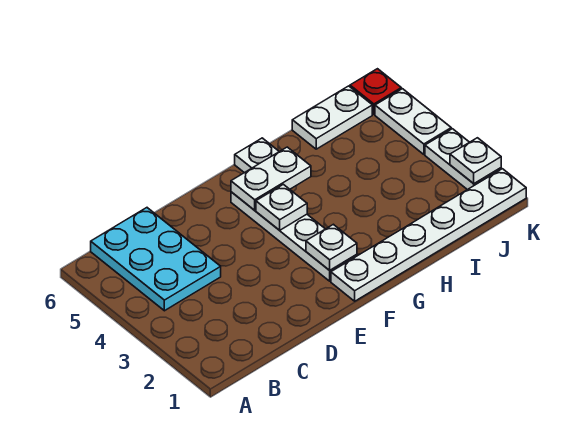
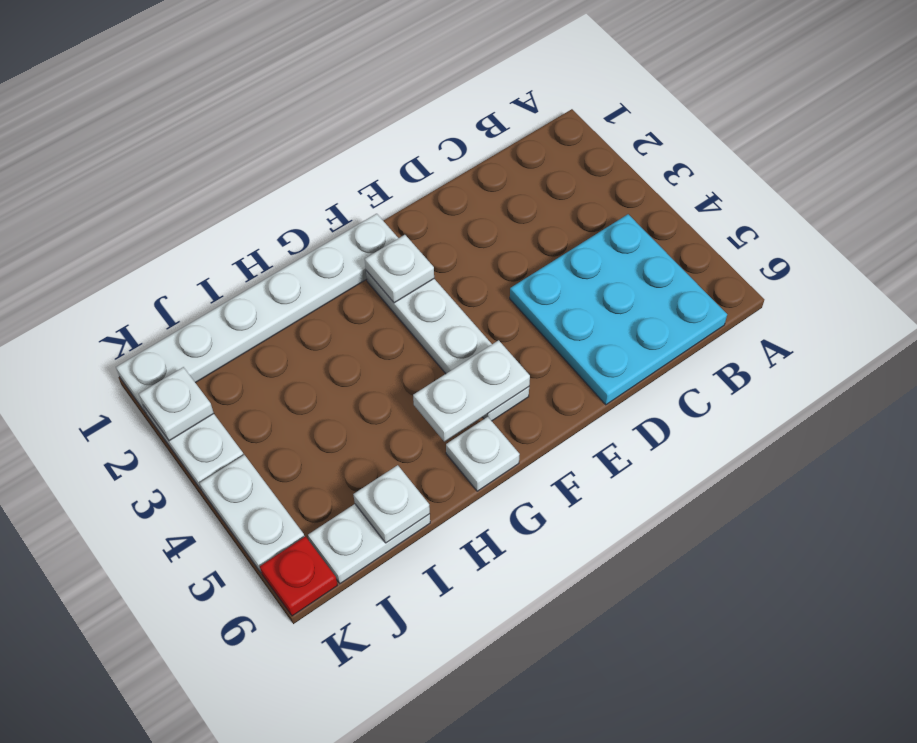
cyan plate B4:C6 level 1 -> cyan plate B4:D6 level 1
white plate F4 level 2 -> white plate I6 level 2

